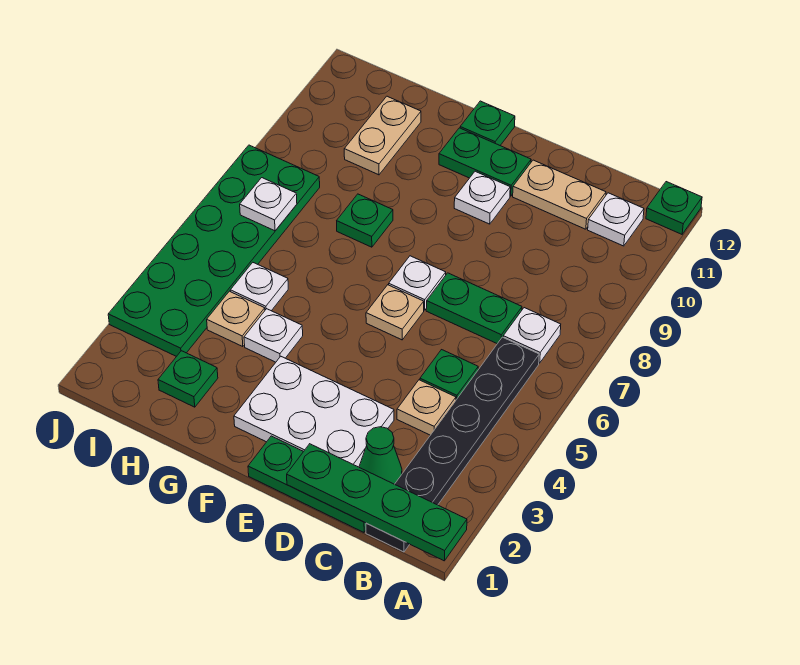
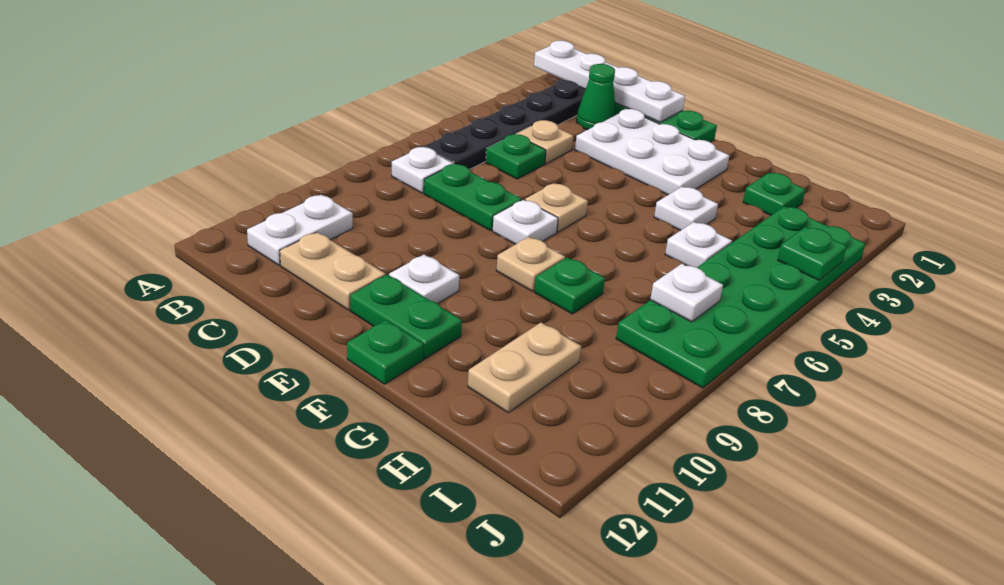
green plate A1:D1 level 2 -> white plate A1:D1 level 2
green plate A12 level 1 -> green plate J4 level 2
white plate B11 level 1 -> white plate B10:B11 level 1
tan plate H4 level 1 -> tan plate F8 level 1

